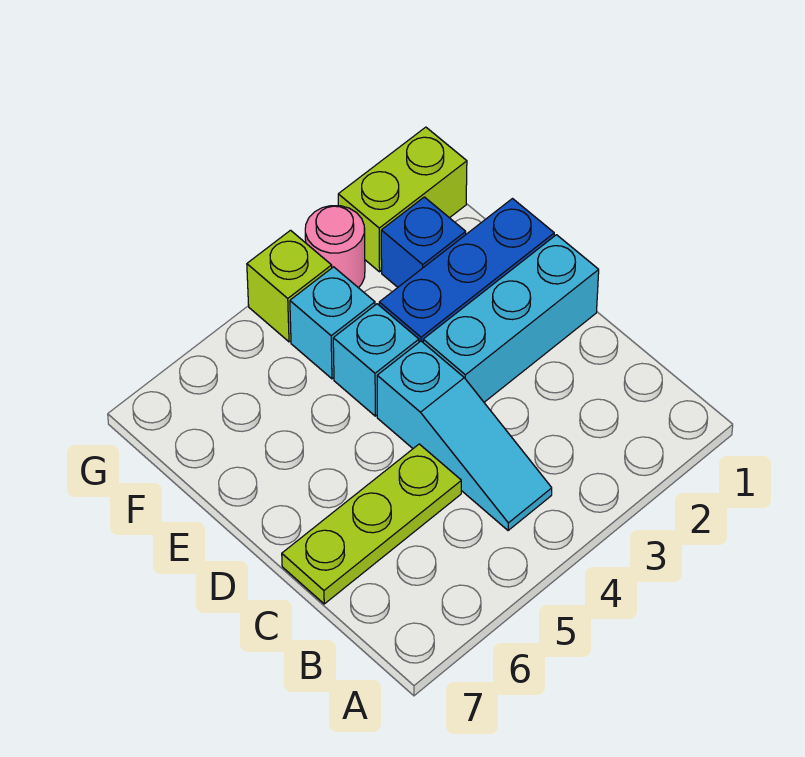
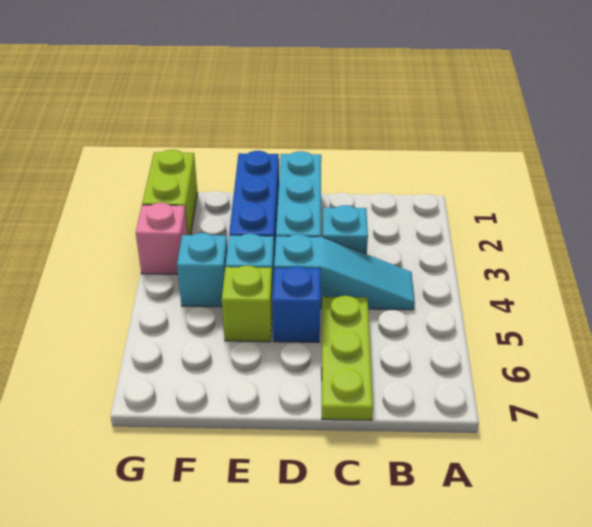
none -> cyan brick C3 level 1
blue brick F2 level 1 -> blue brick D5 level 1
pink round brick G3 level 1 -> pink brick G3 level 1
lime brick G4 level 1 -> lime brick E5 level 1

